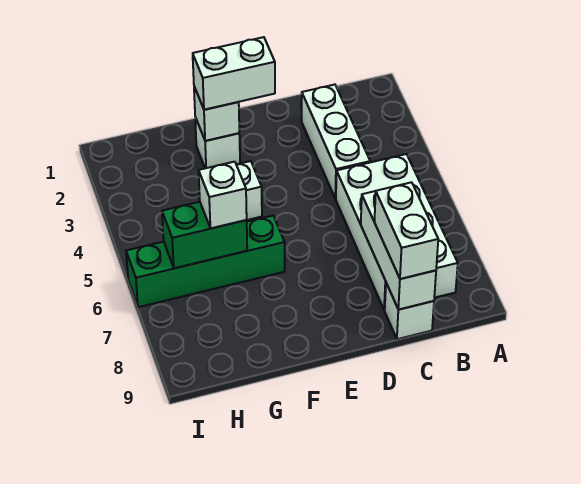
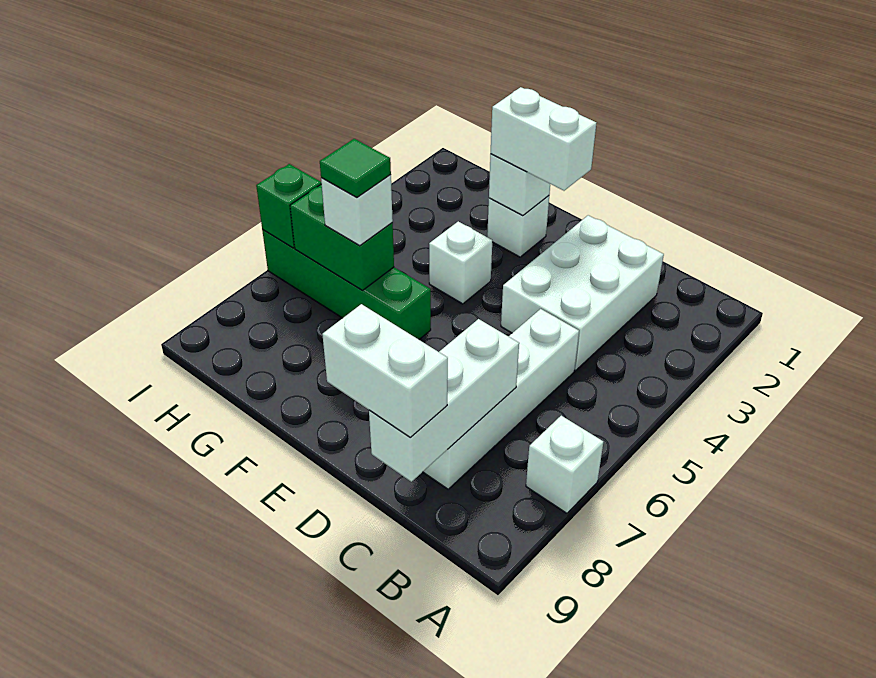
white brick B5:C8 level 1 -> white brick C5:C8 level 1
white brick C2:C4 level 1 -> white brick C2:D4 level 1
white brick C8:C9 level 3 -> white brick C9:D9 level 3
white brick C9 level 1 -> white brick A7 level 1
none -> green tile G6 level 4
none -> green brick I6 level 2

